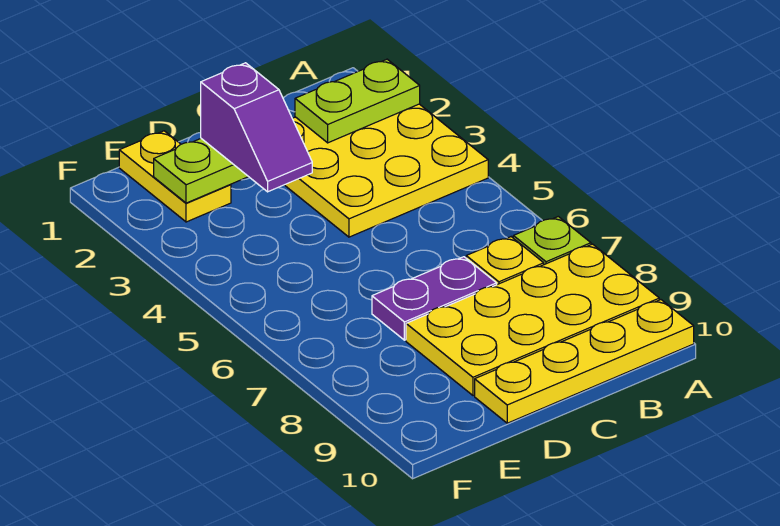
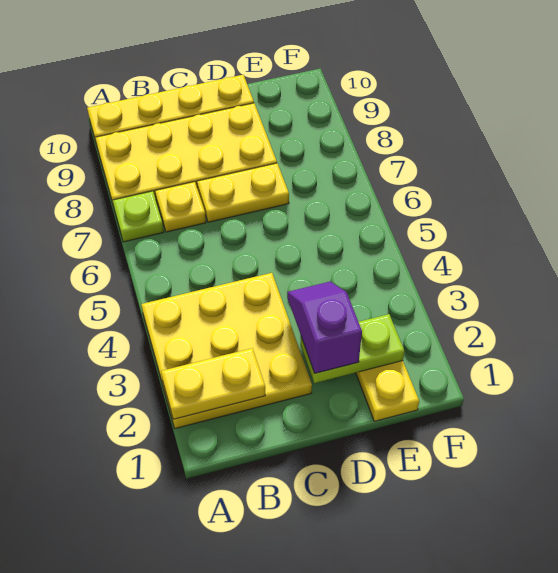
lime plate A2:B2 level 2 -> yellow plate A2:B2 level 2
purple plate C7:D7 level 1 -> yellow plate C7:D7 level 1

